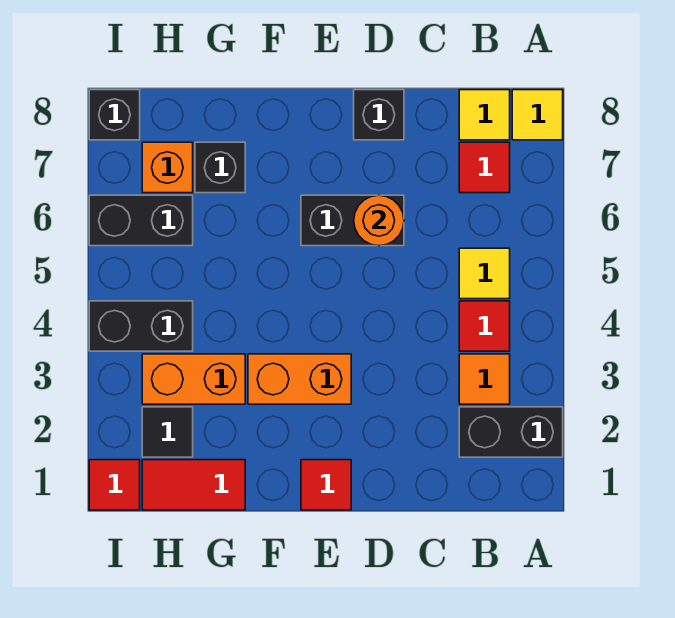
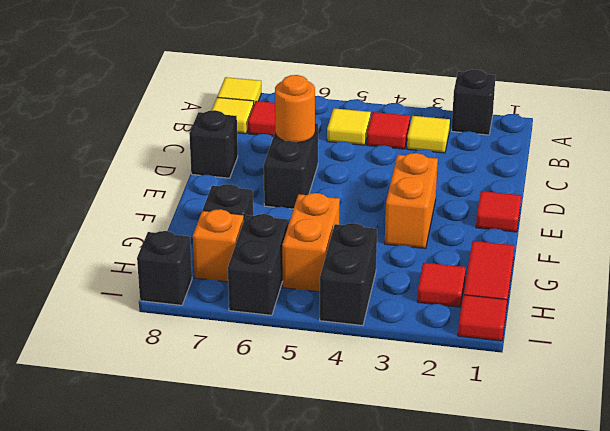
black brick A2:B2 level 1 -> black brick A2 level 1
orange tile B3 level 1 -> yellow tile B3 level 1
orange brick G3:H3 level 1 -> orange brick G5:H5 level 1
black tile H2 level 1 -> red tile H2 level 1

